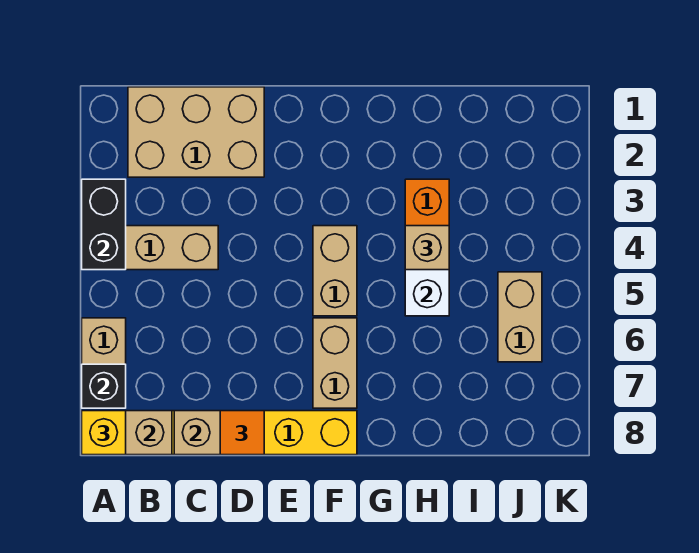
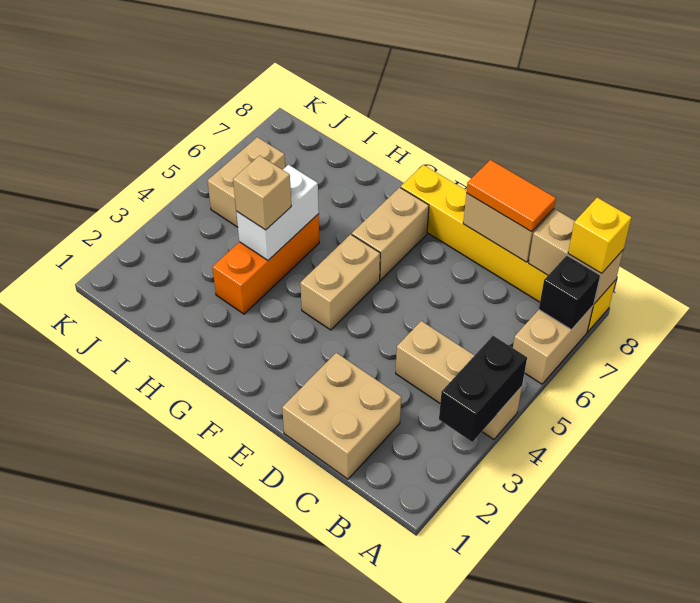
tan brick B1:D2 level 1 -> tan brick C1:D2 level 1
orange tile D8 level 3 -> orange tile C8:D8 level 3

